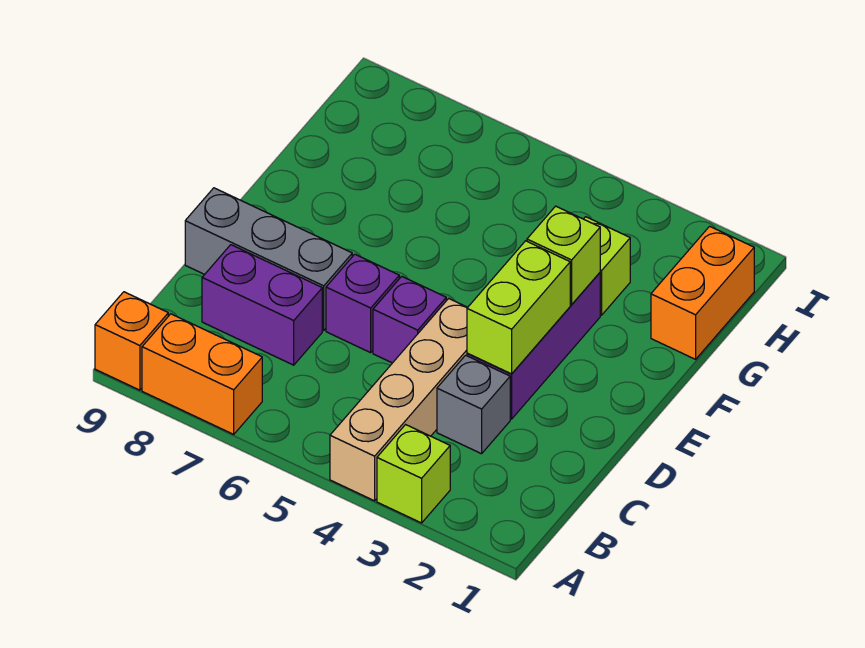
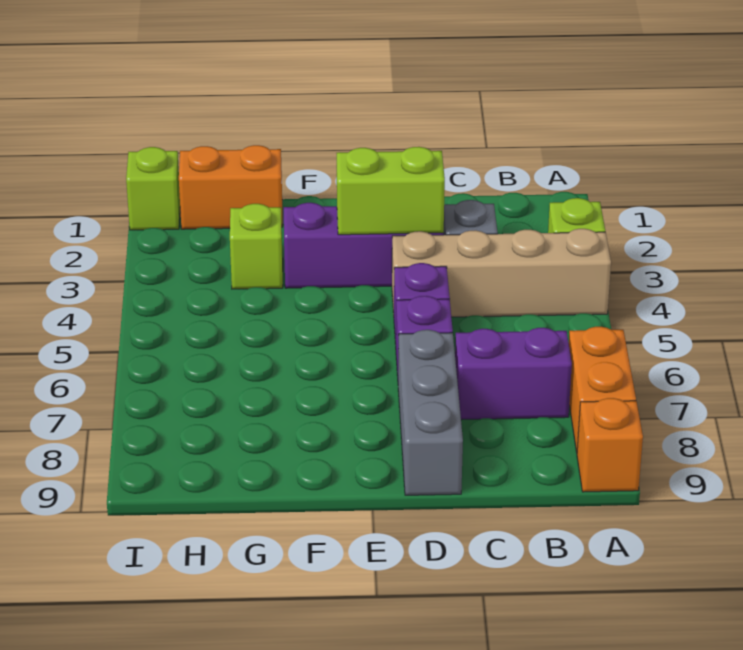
purple brick C7:C8 level 1 -> purple brick B7:C7 level 1
lime brick F3 level 2 -> lime brick I1 level 1

